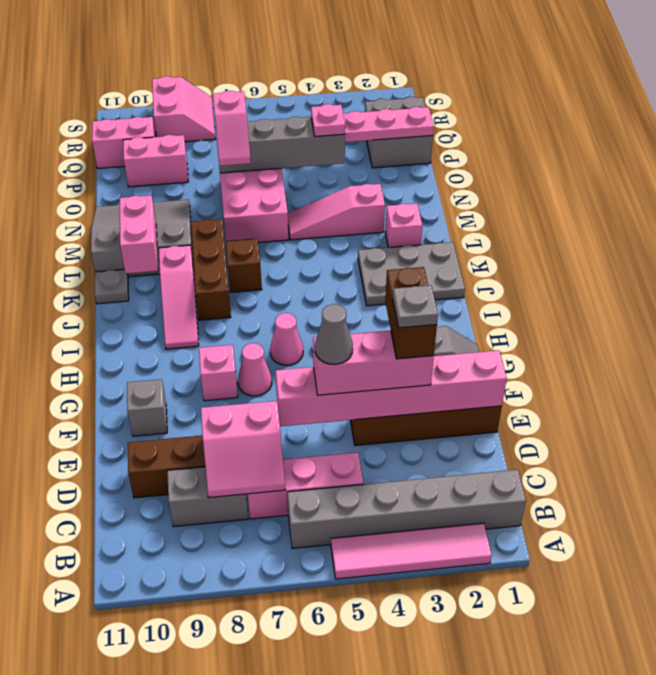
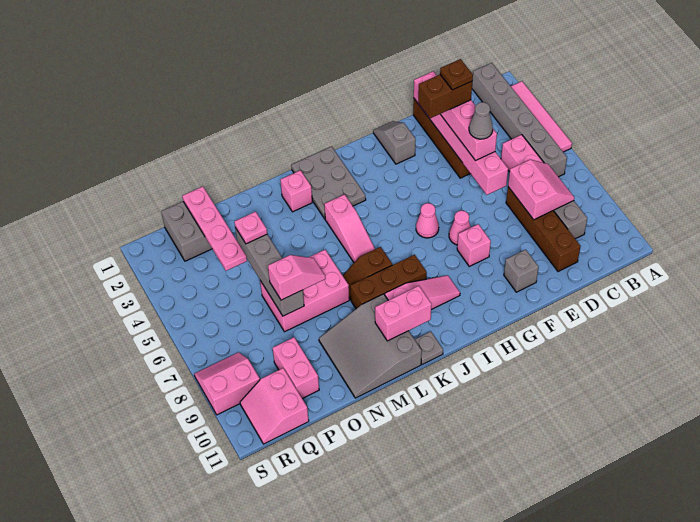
grey plate E3 level 5 -> brown plate E3 level 5
pink slope M3:M5 level 1 top 3 -> pink slope K4:K6 level 1 top 4

